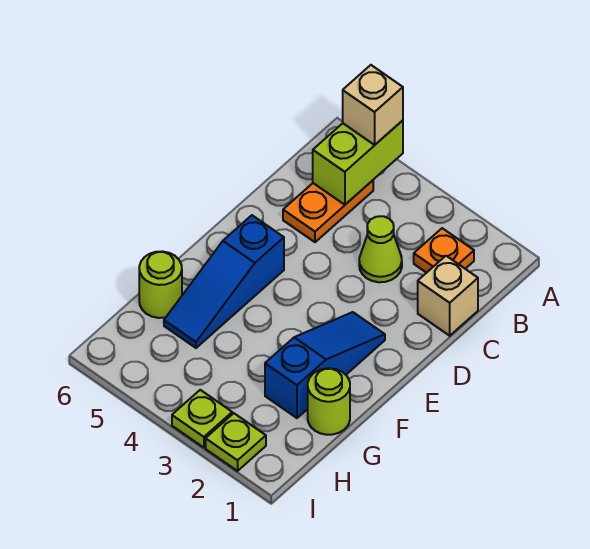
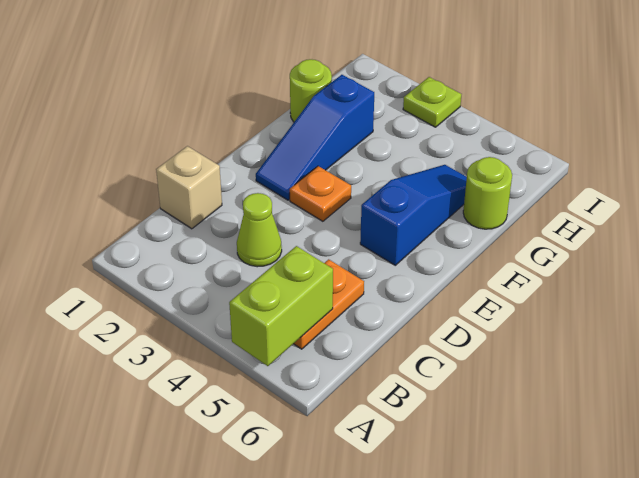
tan brick A5 level 3 -> none
orange plate B2 level 1 -> orange plate E3 level 1
lime plate I2 level 1 -> none

